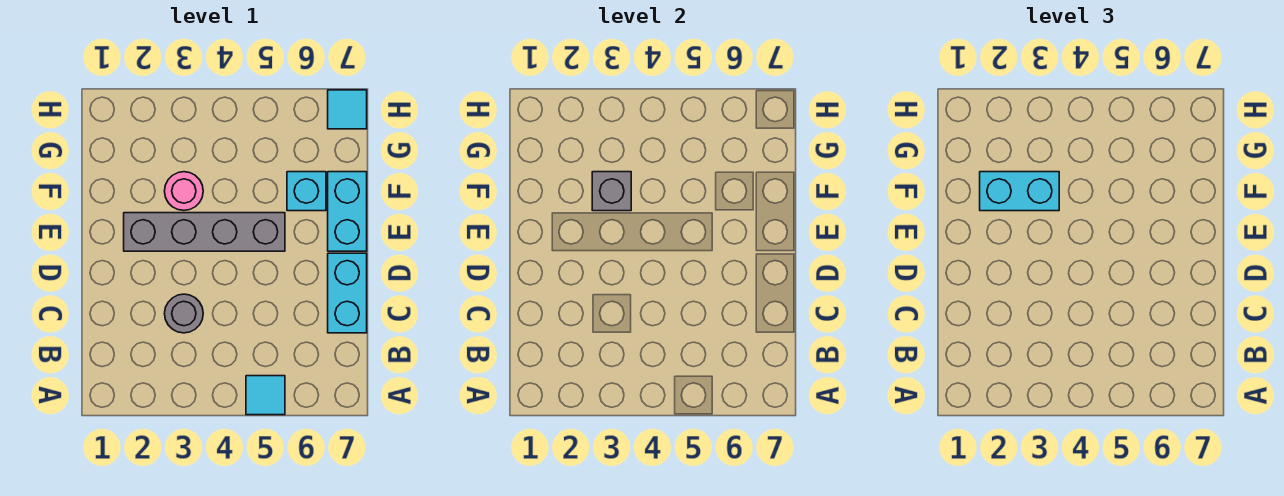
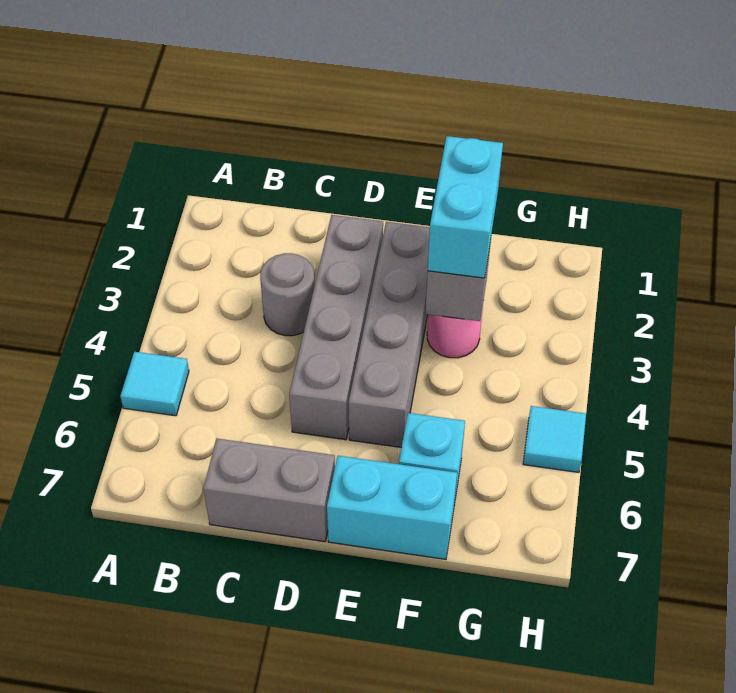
cyan brick C7:D7 level 1 -> grey brick C7:D7 level 1
none -> grey brick D2:D5 level 1
cyan tile H7 level 1 -> cyan tile H5 level 1

